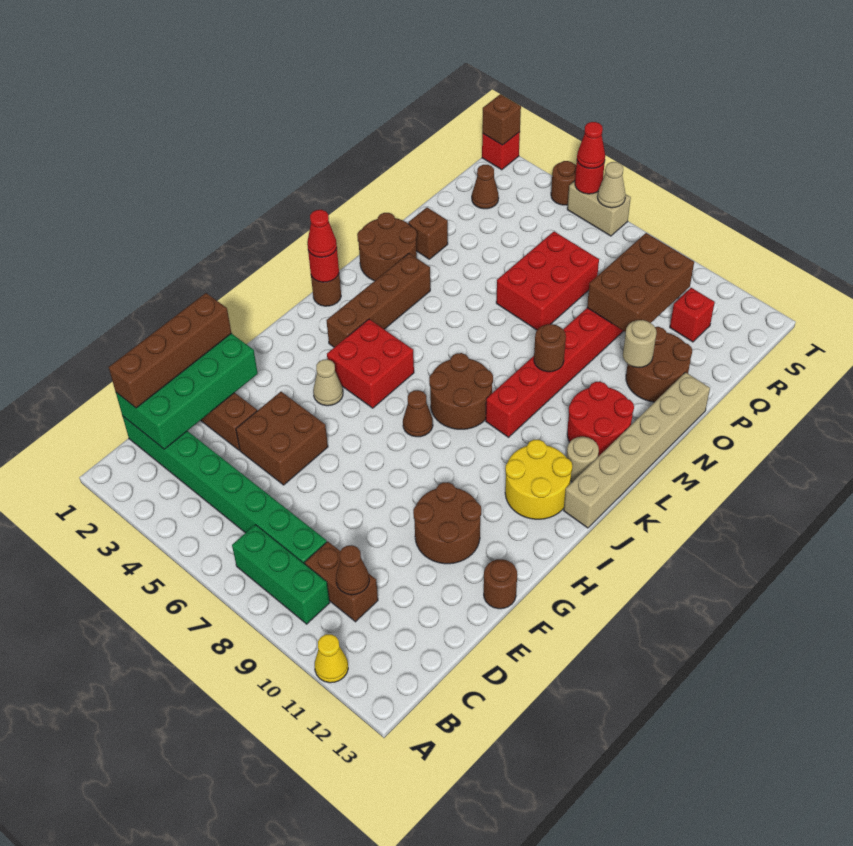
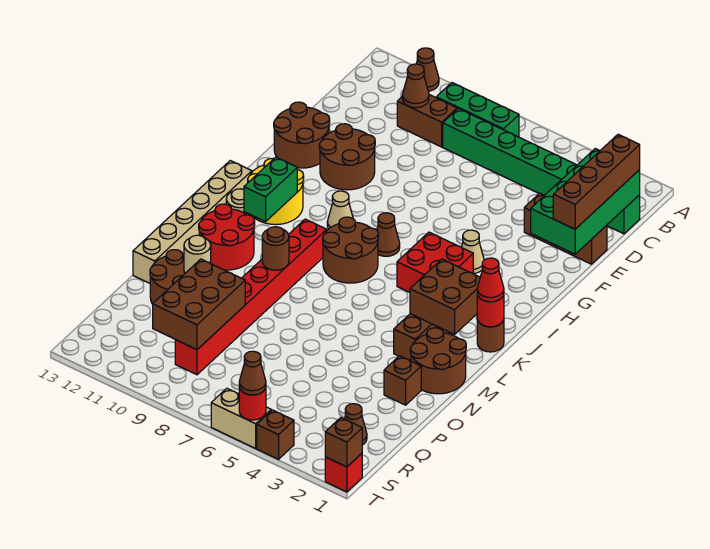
yellow cone A11 level 1 -> brown cone A11 level 1
brown brick E4:F5 level 1 -> brown brick K2:L3 level 2
brown round brick F13 level 1 -> brown round brick F12:G13 level 1
none -> green brick J11:K11 level 2
red brick O6:Q7 level 1 -> none
red brick R11 level 1 -> none
brown round brick T4 level 1 -> brown brick T4 level 1
red cone T5 level 3 -> brown cone T5 level 3
tan cone T6 level 2 -> tan cone I9 level 1

